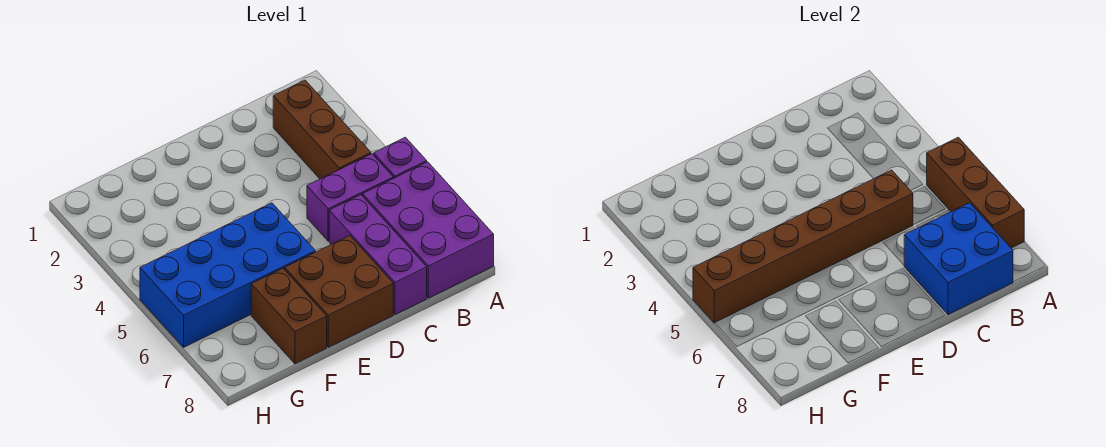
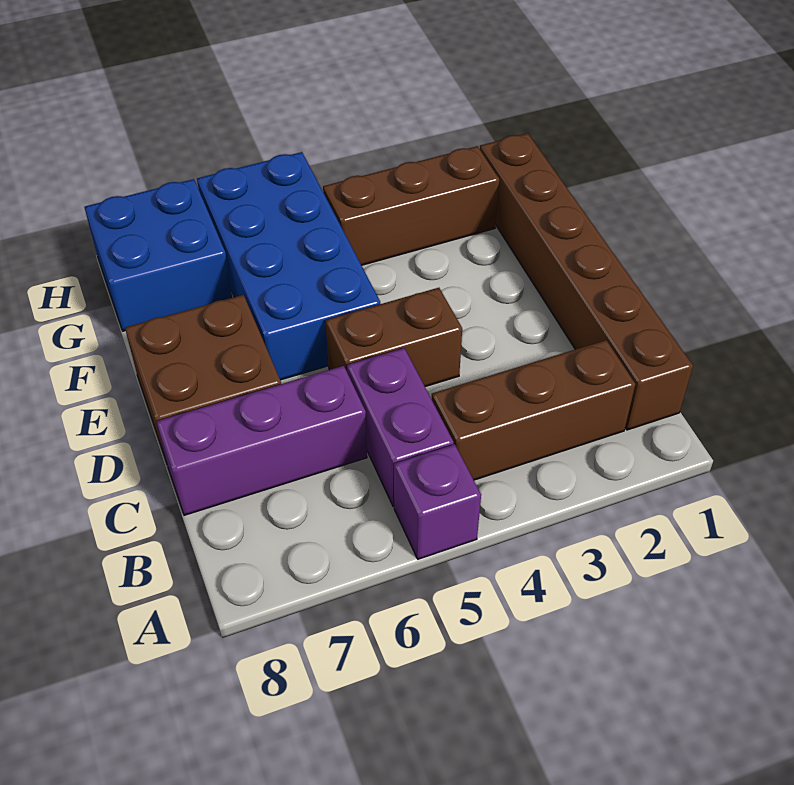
brown brick A5:A7 level 2 -> brown brick G2:G4 level 1
purple brick A6:B8 level 1 -> none
blue brick B7:C8 level 2 -> blue brick G7:H8 level 1
brown brick C5:H5 level 2 -> brown brick B1:G1 level 1
brown brick F7:F8 level 1 -> brown brick D4:D5 level 1

